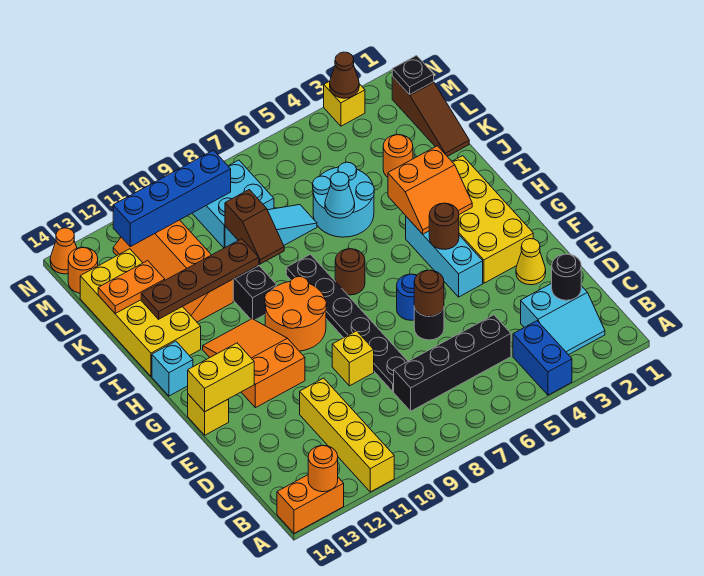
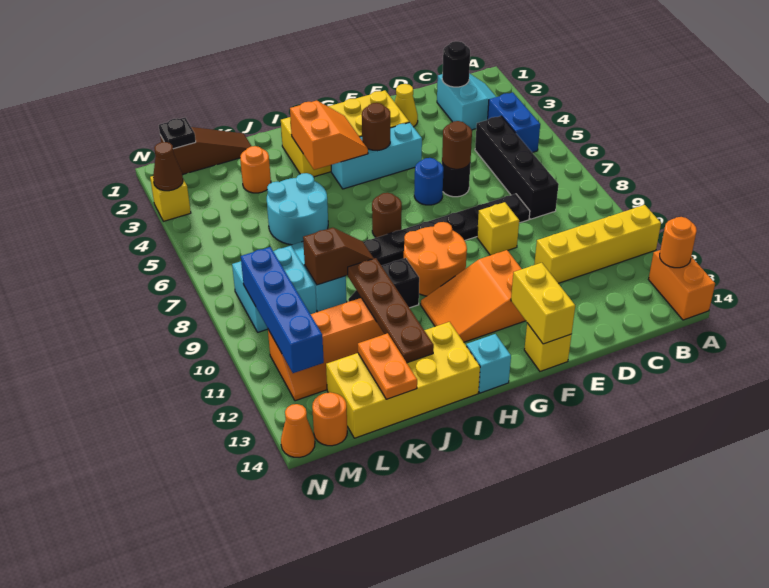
blue brick A4:B4 level 1 -> blue brick B4:B5 level 1
cyan cone J6 level 2 -> none

